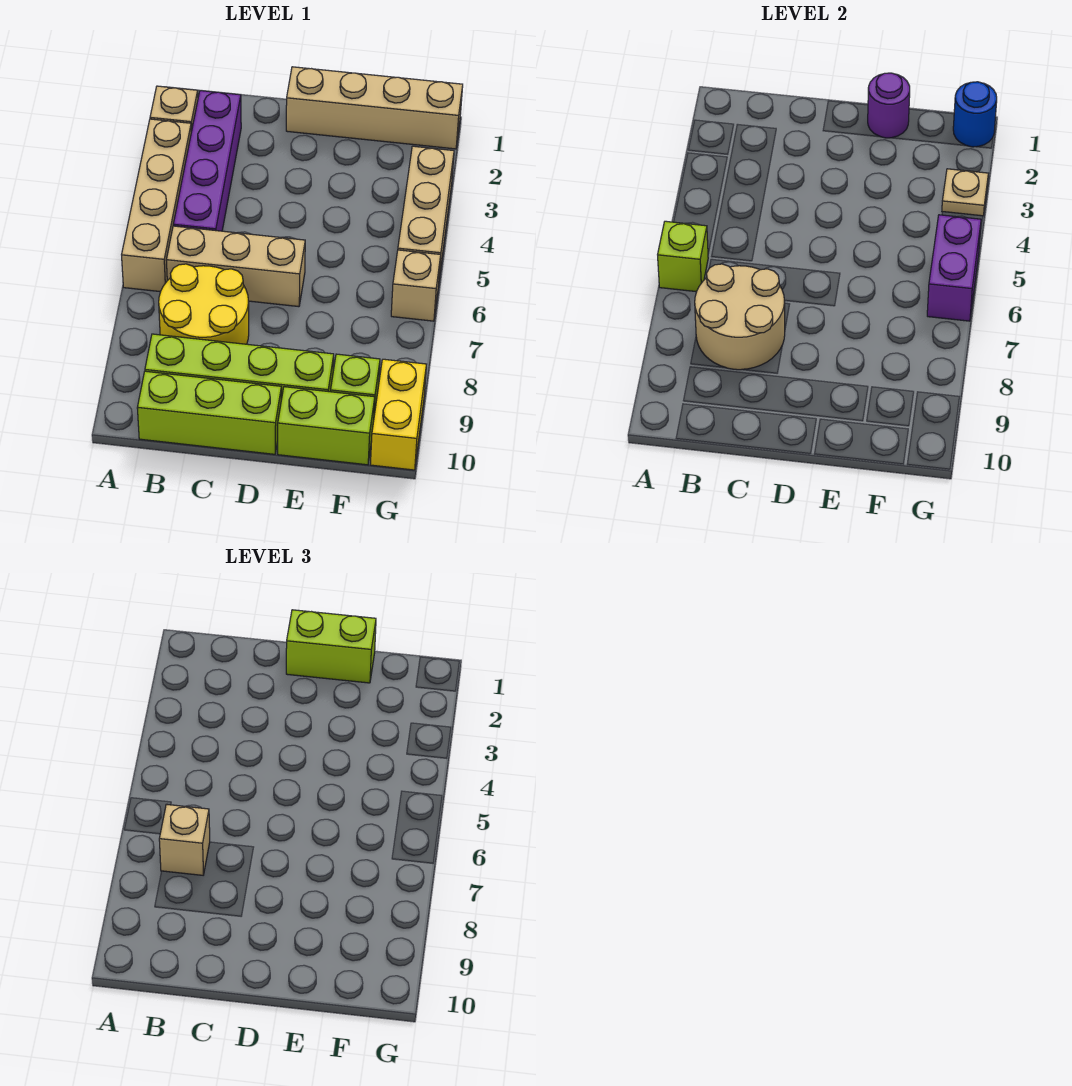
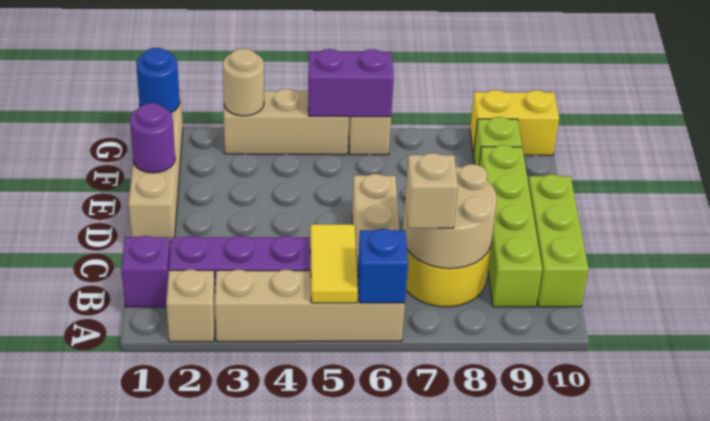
none -> yellow tile A5:B5 level 2
lime brick A6 level 2 -> blue brick A6 level 2
none -> purple brick B1 level 1
lime brick D1:E1 level 3 -> none
lime brick E10:F10 level 1 -> none
tan plate G3 level 2 -> tan round brick G3 level 2

